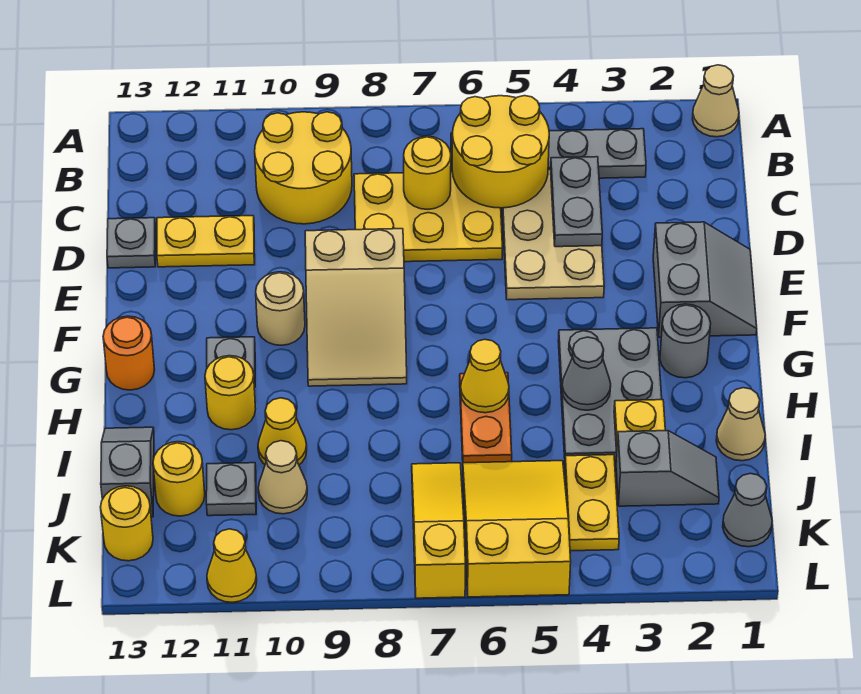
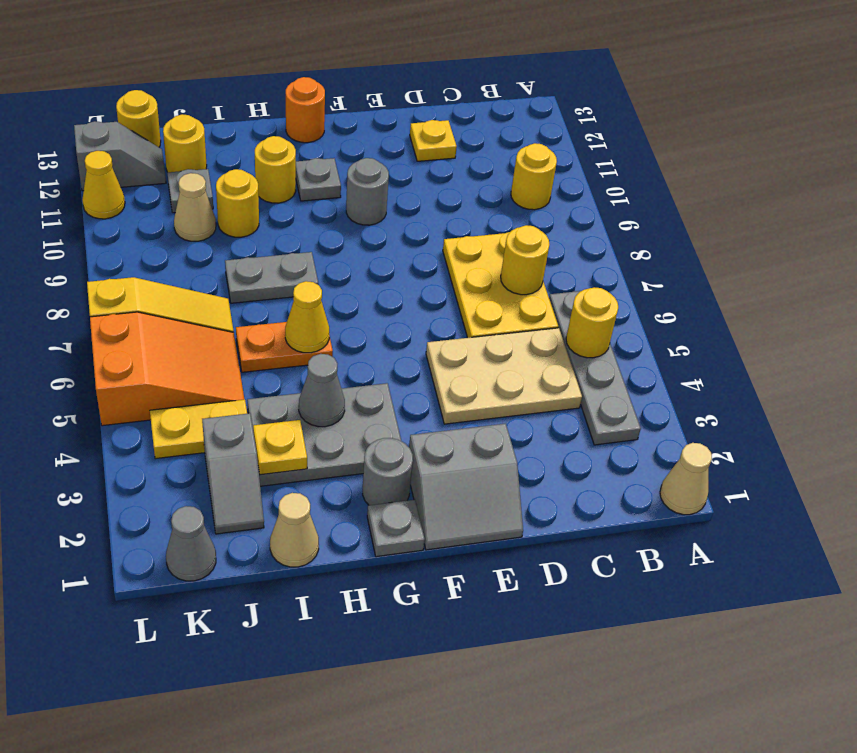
yellow round brick B5:C6 level 2 -> yellow round brick B5 level 2
yellow round brick B9:C10 level 1 -> yellow round brick B10 level 1
grey plate C4:D4 level 2 -> grey plate H8:I8 level 1
yellow plate D11:D12 level 1 -> yellow plate D12 level 1
grey plate D13 level 1 -> grey plate G1 level 1
tan slope E8:G9 level 1 top E -> none
tan round brick F10 level 1 -> grey round brick F10 level 1
yellow cone I10 level 1 -> yellow round brick I10 level 1
grey slope I13:J13 level 1 top J -> grey slope K12:L12 level 1 top L
yellow slope J5:L6 level 1 top L -> orange slope J5:L6 level 1 top L

